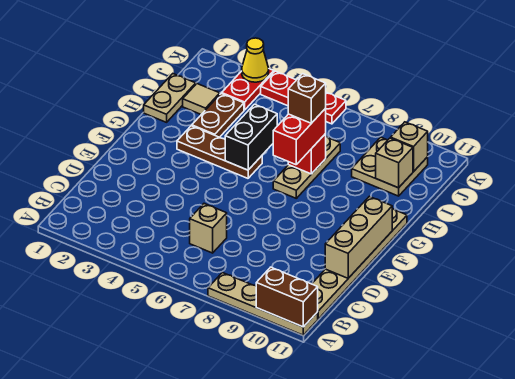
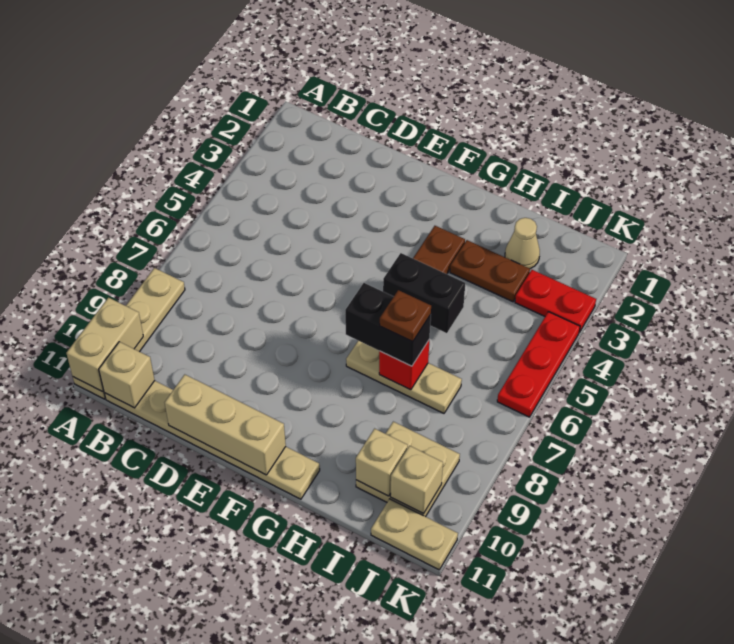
brown brick A10:A11 level 2 -> tan brick A10:A11 level 2
tan brick C6 level 1 -> tan brick B11 level 2
red brick G7:H7 level 3 -> black brick G7:H7 level 3
tan plate H1:I1 level 1 -> tan plate J11:K11 level 1
brown brick H7 level 4 -> brown plate H7 level 4
tan tile I2 level 1 -> tan cone I2 level 1
yellow cone K3 level 2 -> none

